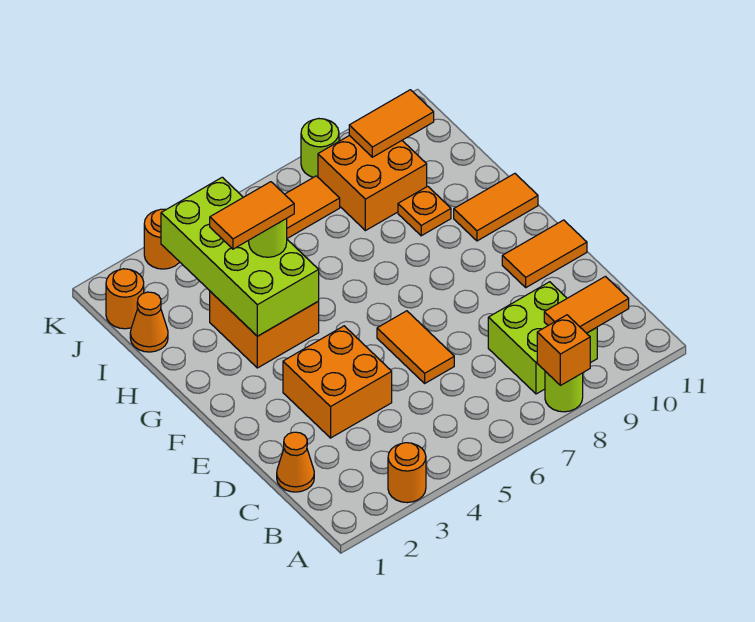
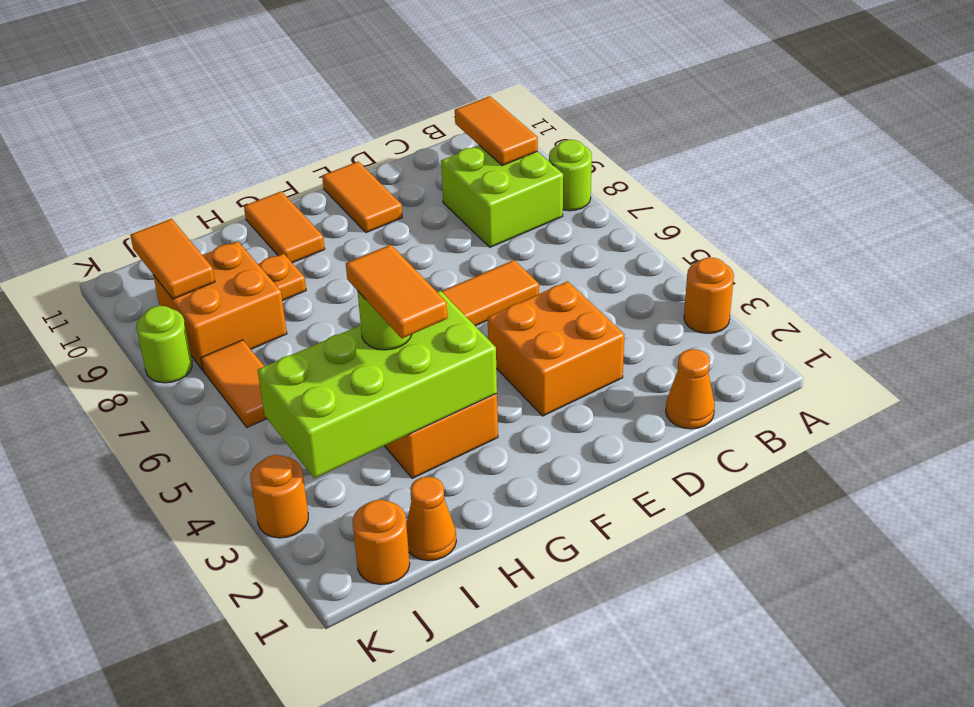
orange brick A8 level 2 -> none

